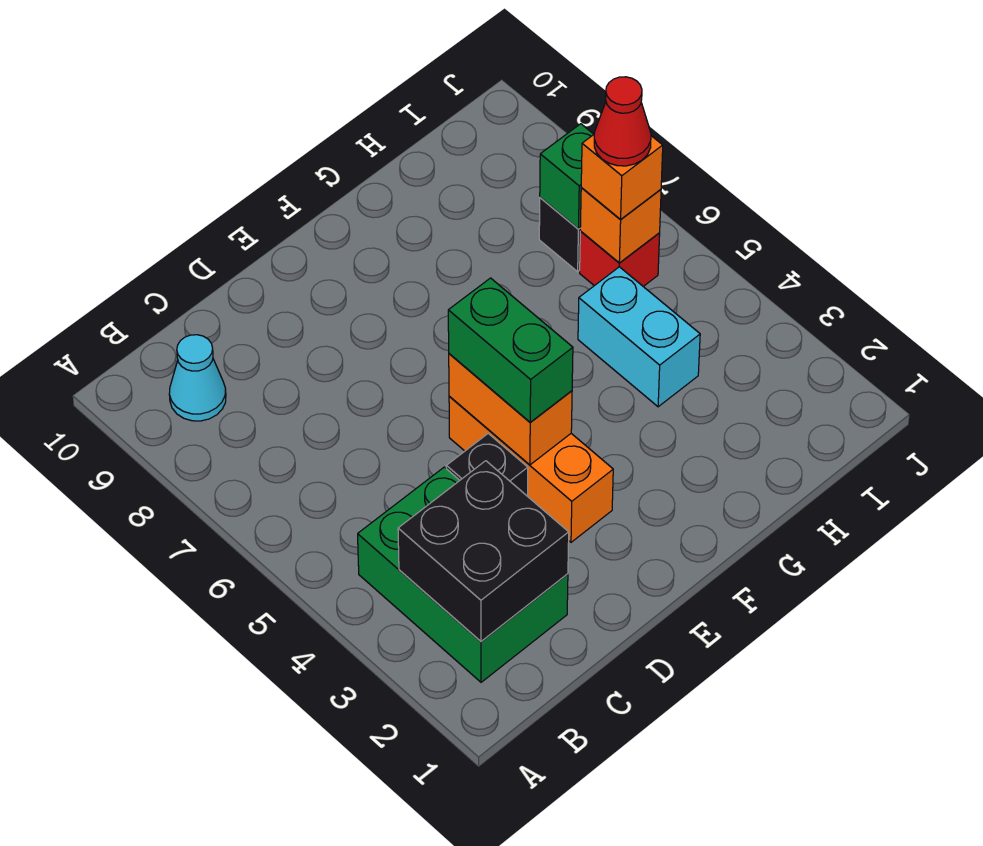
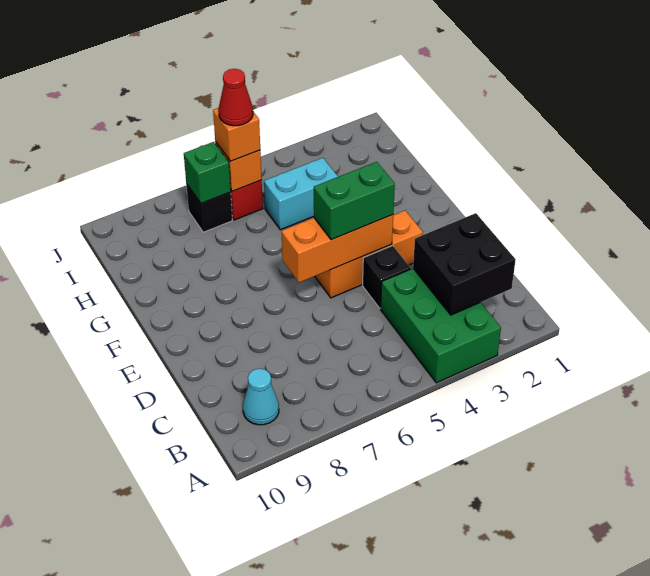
green brick B2:C4 level 1 -> green brick A3:C4 level 1
orange brick E4:E5 level 2 -> orange brick E4:E6 level 2

